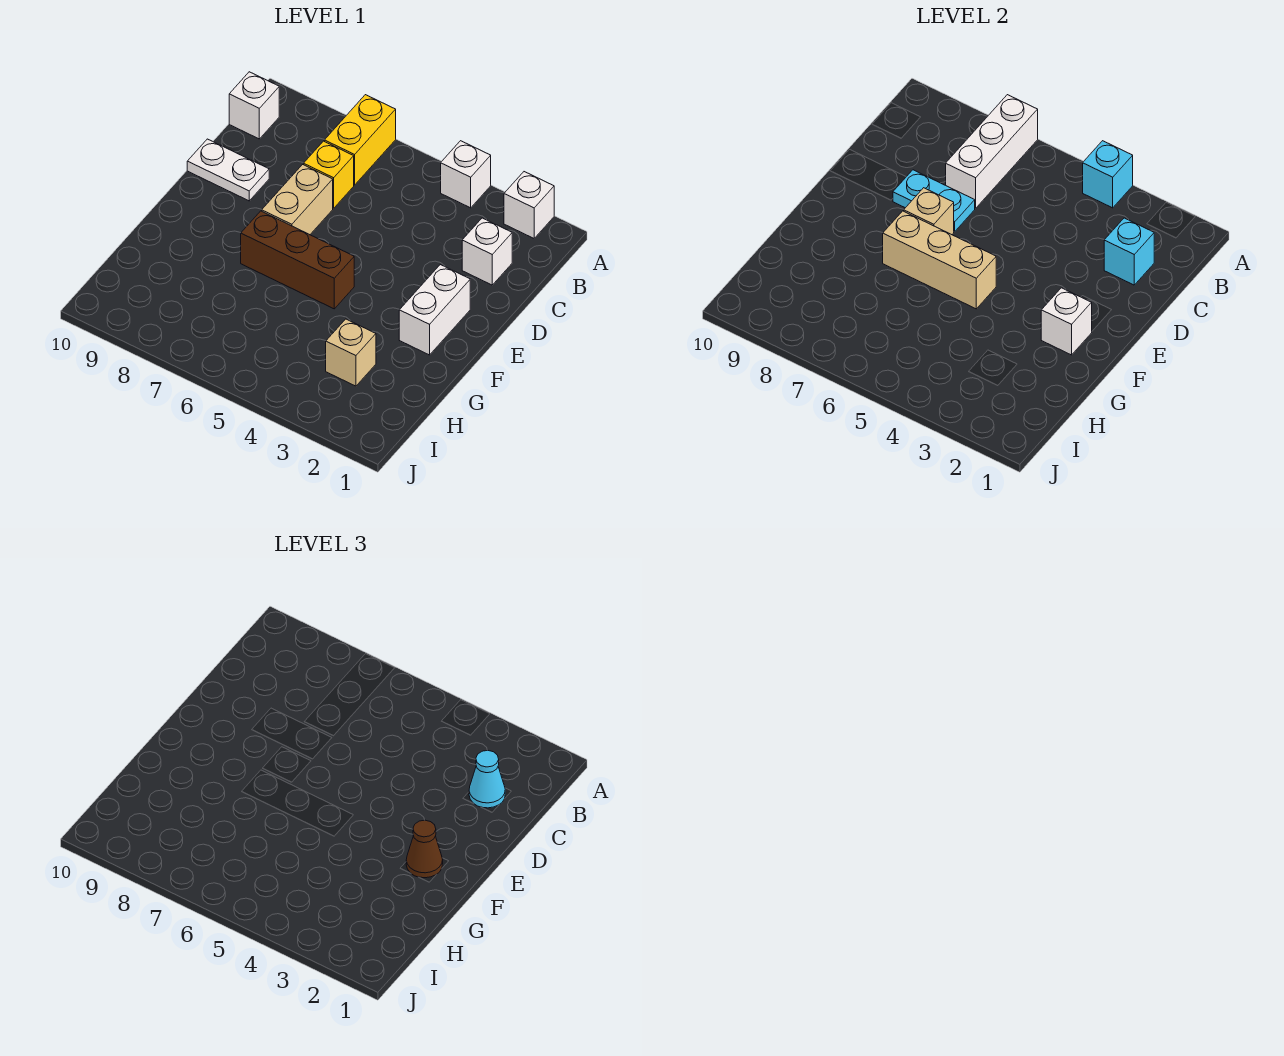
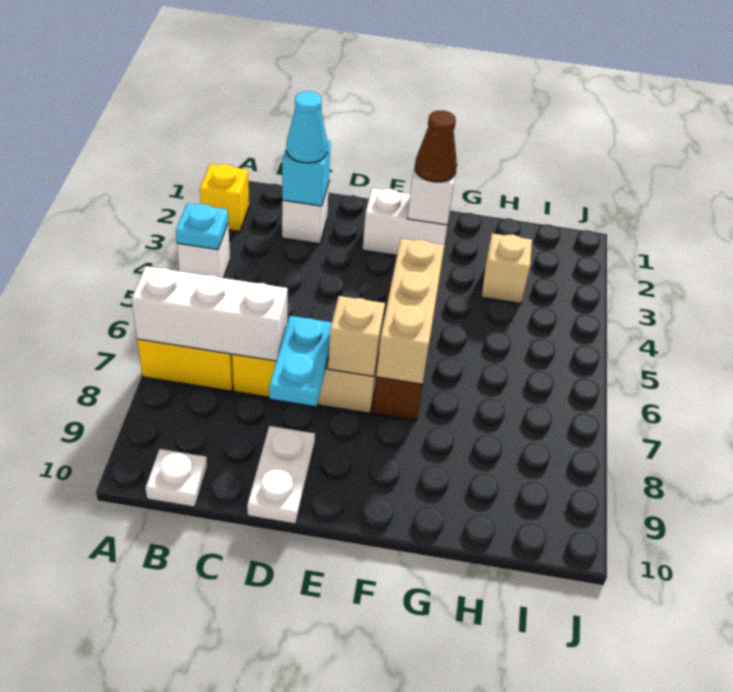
white brick A2 level 1 -> yellow brick A2 level 1
cyan brick A4 level 2 -> cyan plate A4 level 2
white brick B10 level 1 -> white plate B10 level 1

